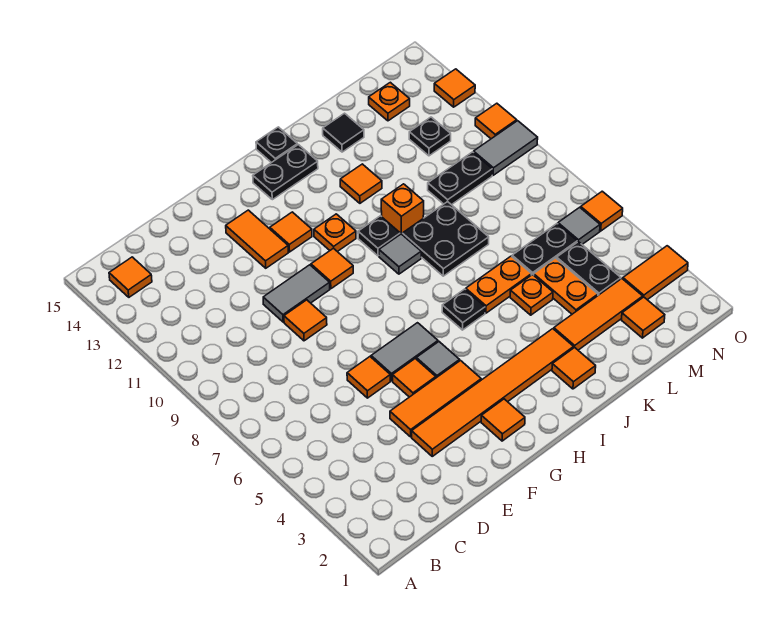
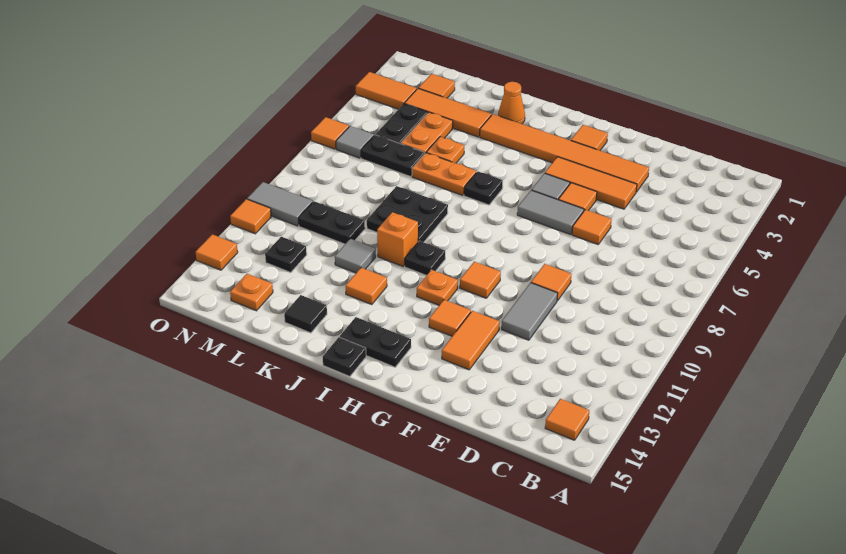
grey tile E10:F10 level 1 -> grey tile E10:E11 level 1
grey tile I9 level 1 -> grey tile K11 level 1
orange tile J2 level 1 -> orange cone J2 level 1

